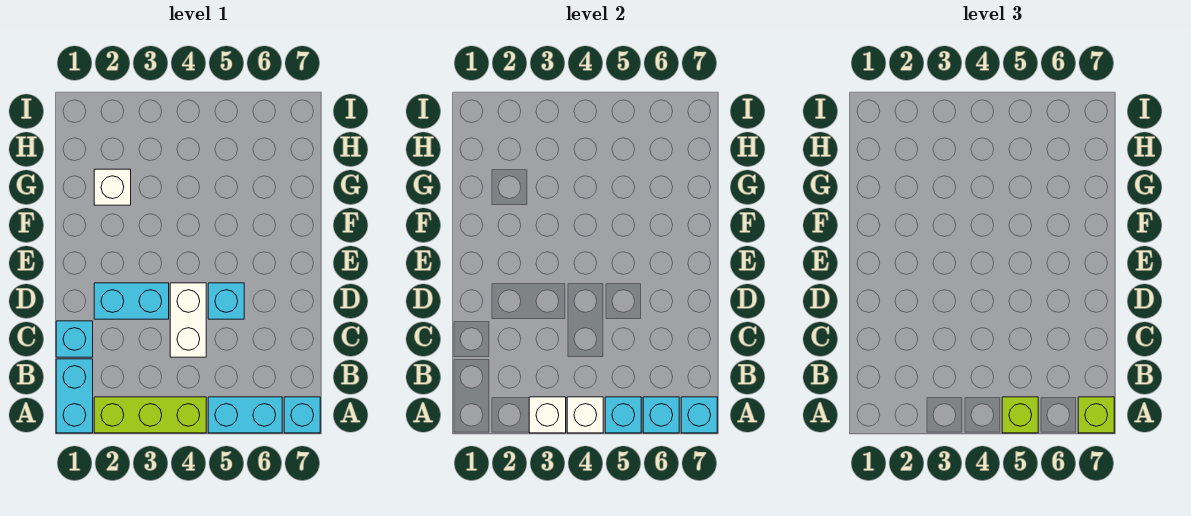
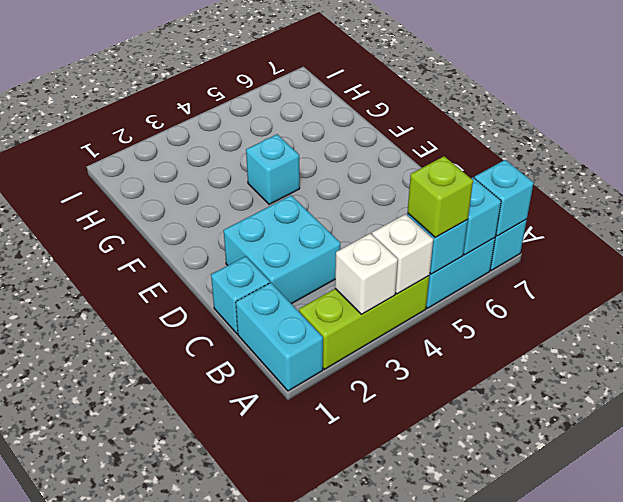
lime brick A7 level 3 -> none
white brick C4:D4 level 1 -> none
cyan brick D2:D3 level 1 -> cyan brick C2:D3 level 1
cyan brick D5 level 1 -> cyan brick F4 level 1
white brick G2 level 1 -> none

